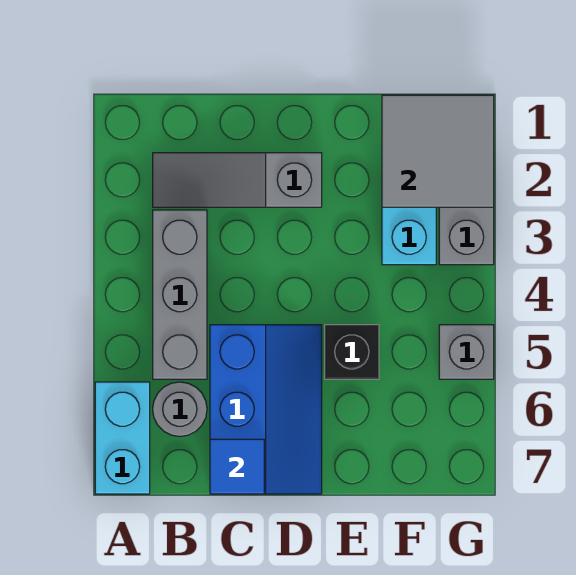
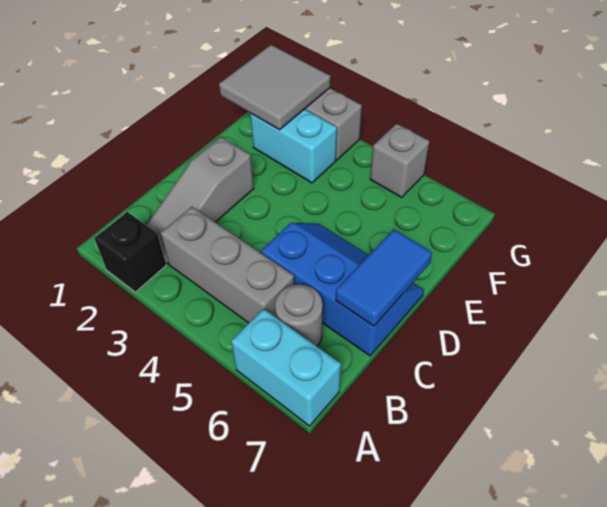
blue tile C7 level 2 -> blue tile C7:D7 level 2
black brick E5 level 1 -> black brick A2 level 1

